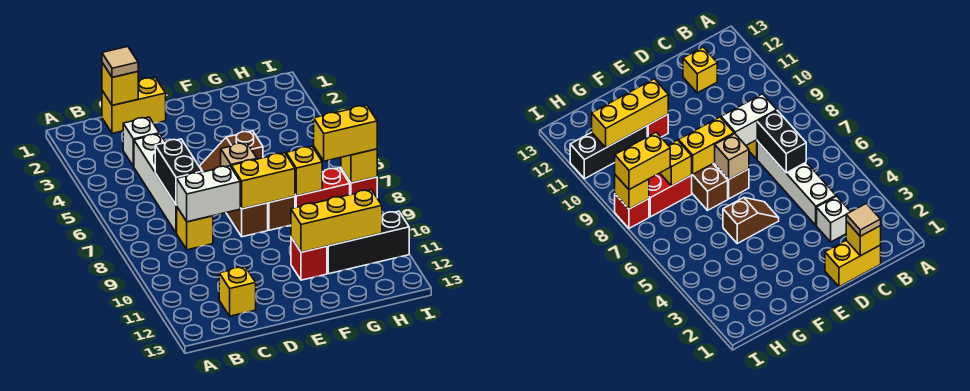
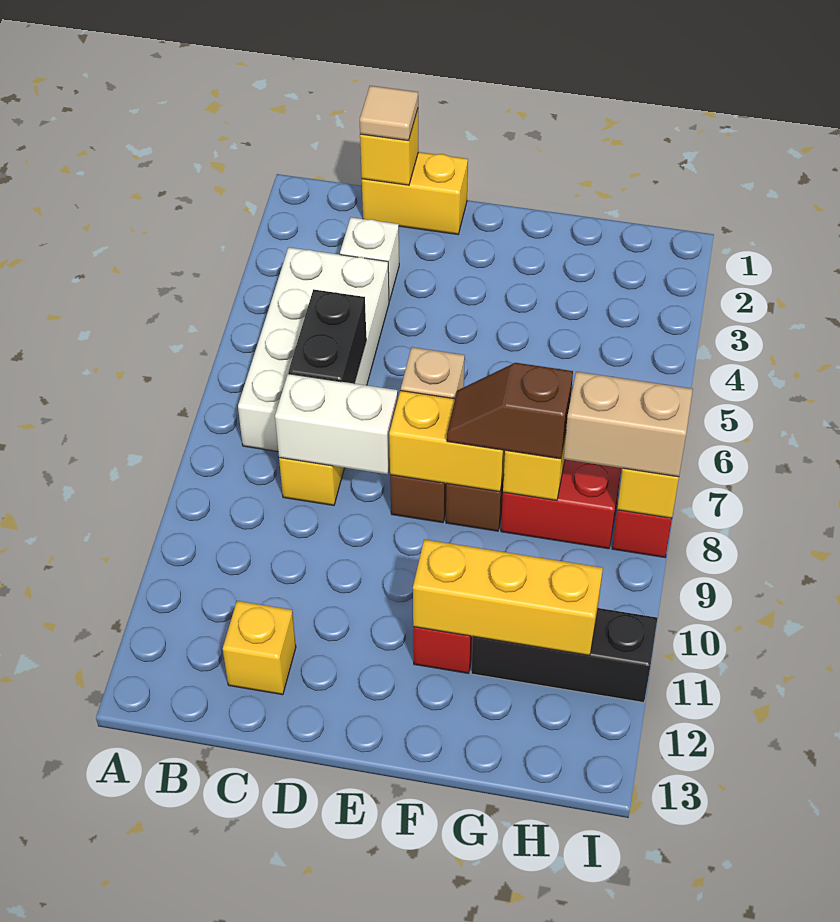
white brick C4:C7 level 1 -> white brick B4:C7 level 1
brown slope E5:F5 level 1 top F -> brown slope F8:G8 level 3 top G
yellow brick H8:I8 level 3 -> tan brick H8:I8 level 3

